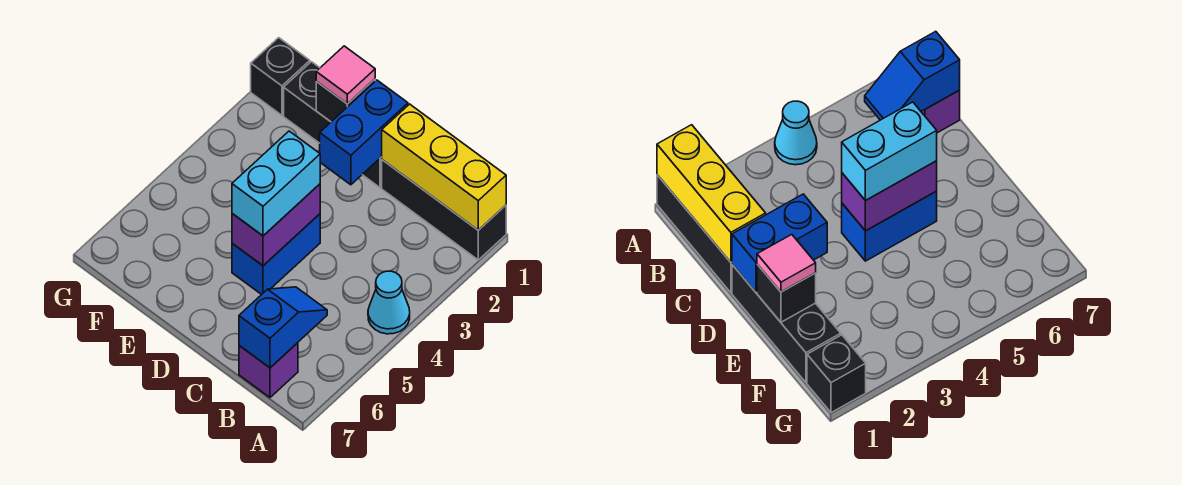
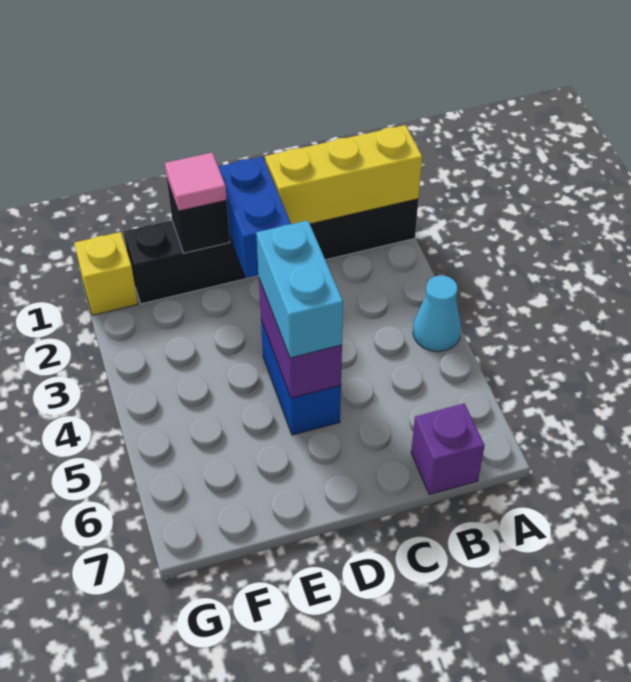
blue slope B6:B7 level 2 top 7 -> none
black brick G1 level 1 -> yellow brick G1 level 1

